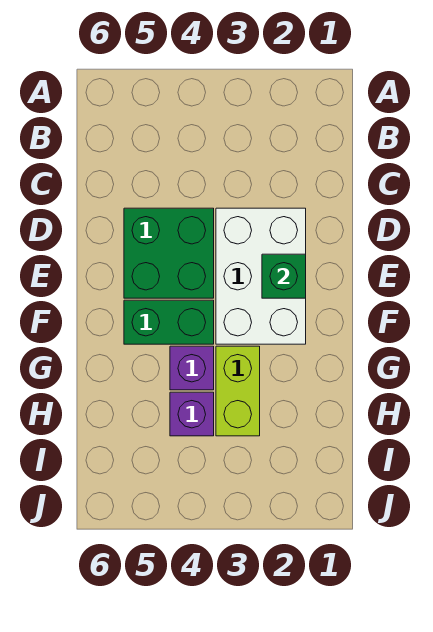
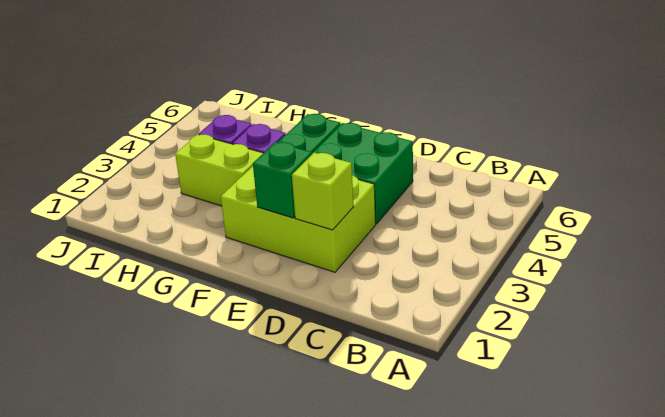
white brick D2:F3 level 1 -> lime brick D2:F3 level 1
none -> lime brick D2 level 2

